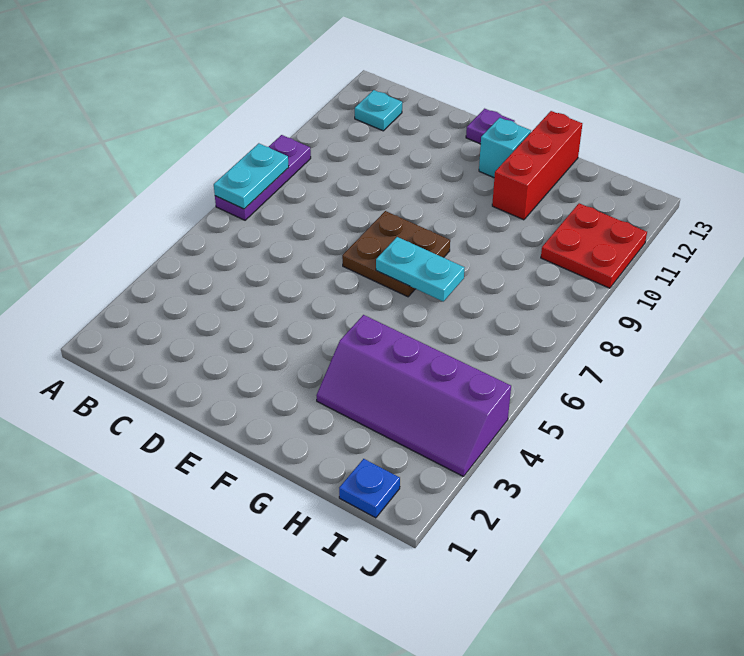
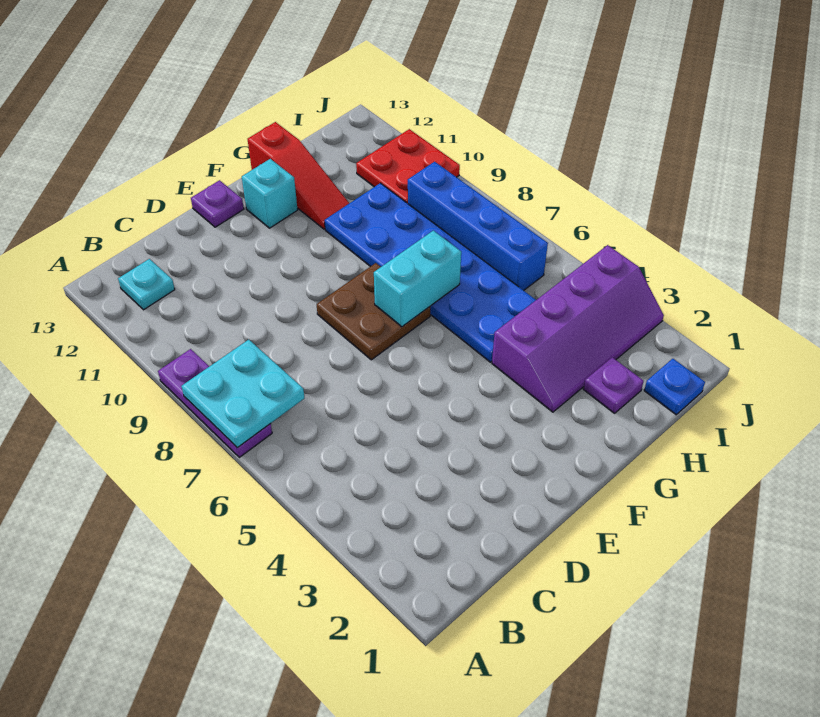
cyan plate A7:A8 level 2 -> cyan plate A7:B8 level 2
cyan plate F7:G7 level 2 -> cyan brick F7:G7 level 2
none -> blue plate G5:H10 level 1
red brick G11:G13 level 1 -> red slope G11:G13 level 1 top 13
none -> purple plate H2 level 1
none -> blue brick I6:I9 level 1

